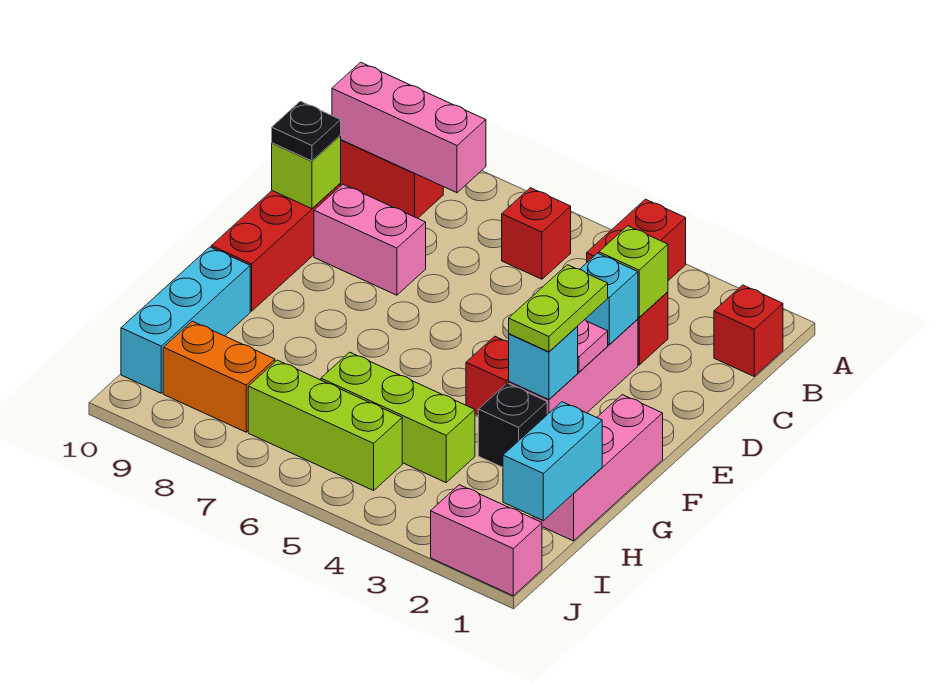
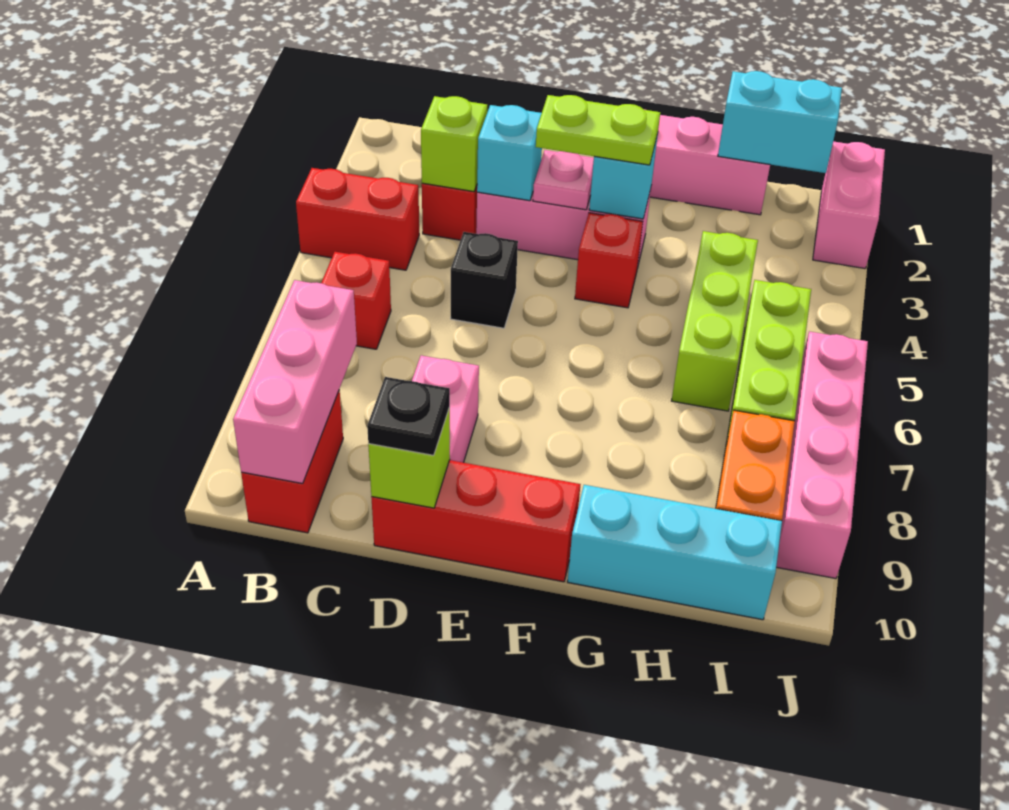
red brick B1 level 1 -> none
black brick G3 level 1 -> black brick D5 level 1
none -> pink brick J6:J9 level 1

